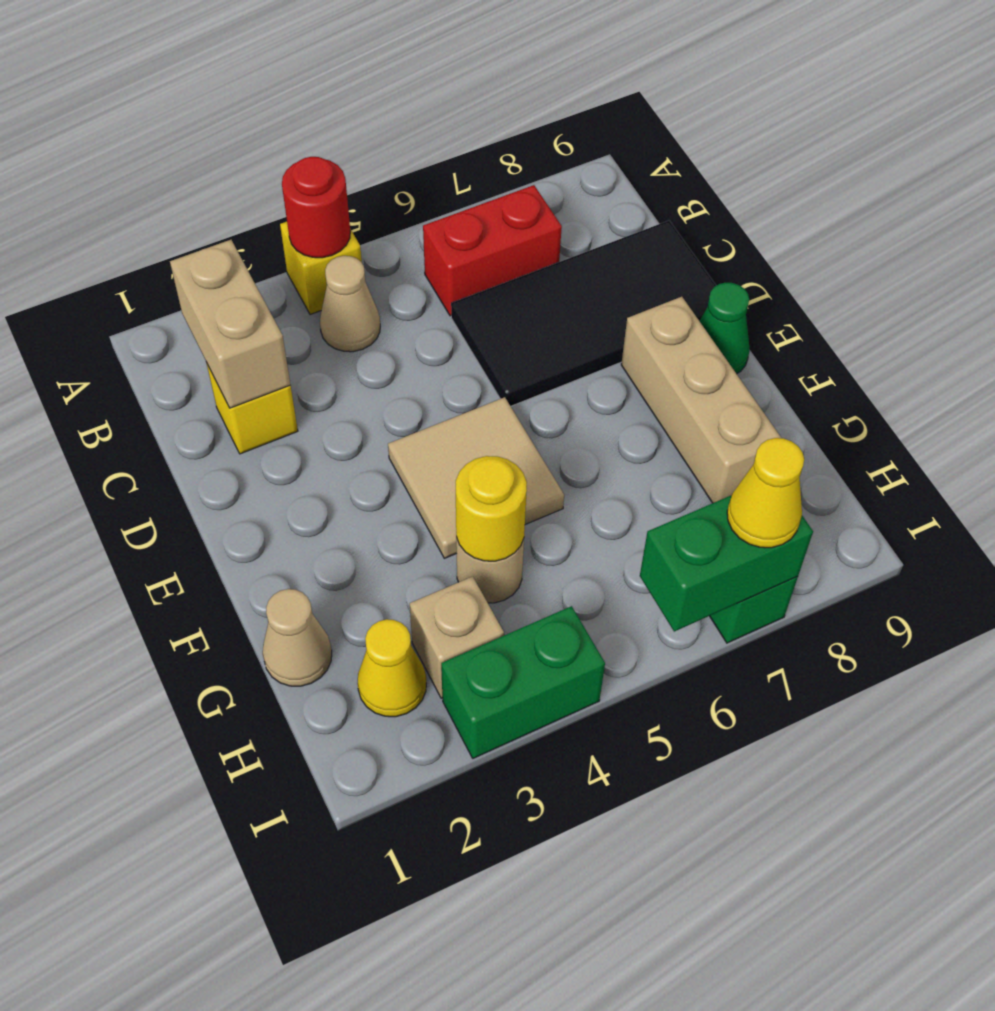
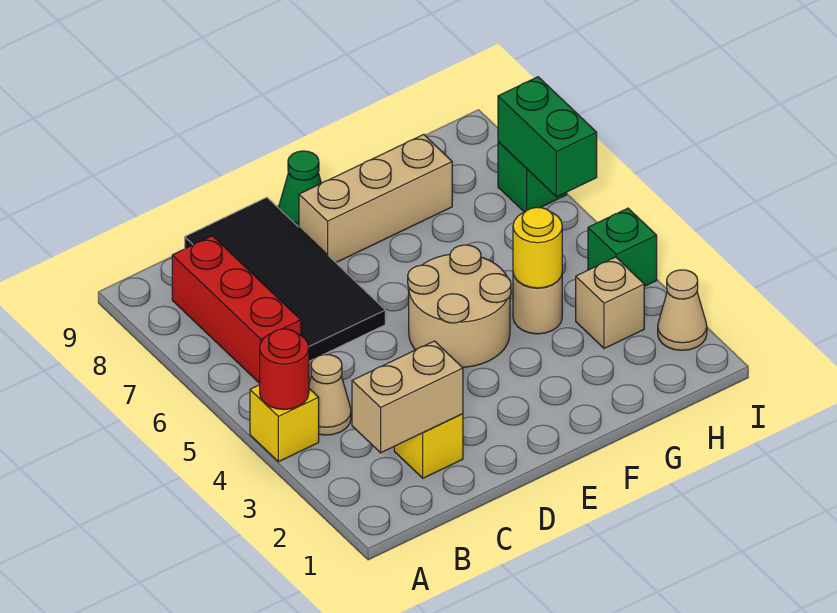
red brick B6:B7 level 1 -> red brick B6:B8 level 1
tan tile E4:F5 level 1 -> tan round brick E4:F5 level 1
tan cone G1 level 1 -> tan cone I2 level 1
yellow cone H2 level 1 -> none
green brick I3:I4 level 1 -> green brick I4 level 1
yellow cone I7 level 3 -> none

